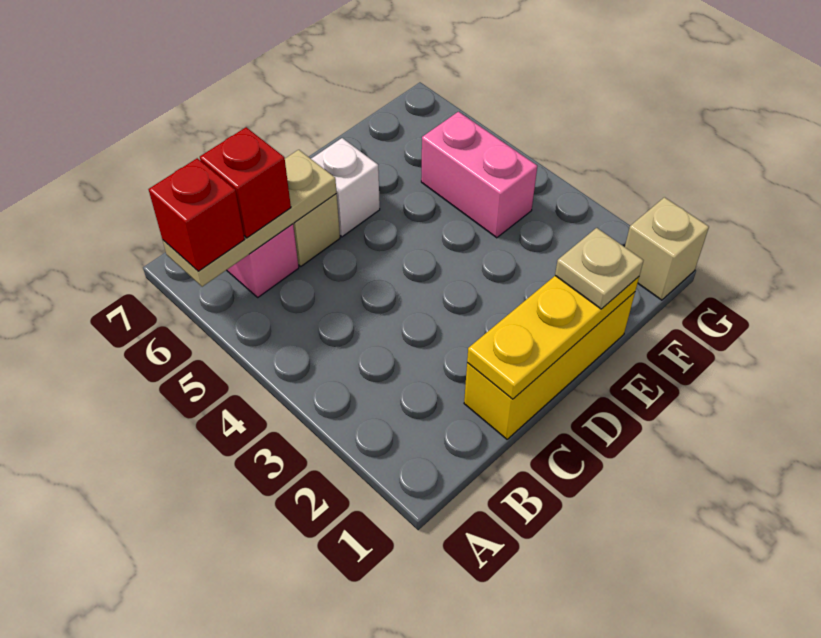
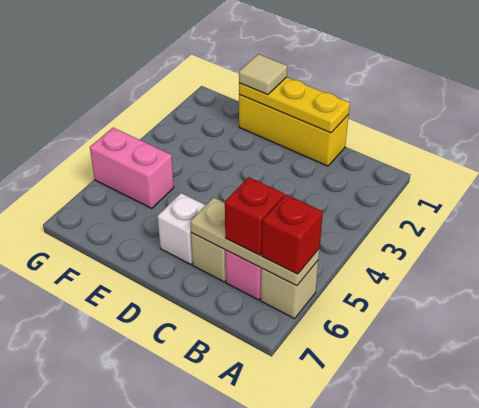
tan plate E1 level 3 -> tan tile E1 level 3
pink brick F4:F5 level 1 -> pink brick F5:G5 level 1
tan brick G1 level 1 -> tan brick A6 level 1

